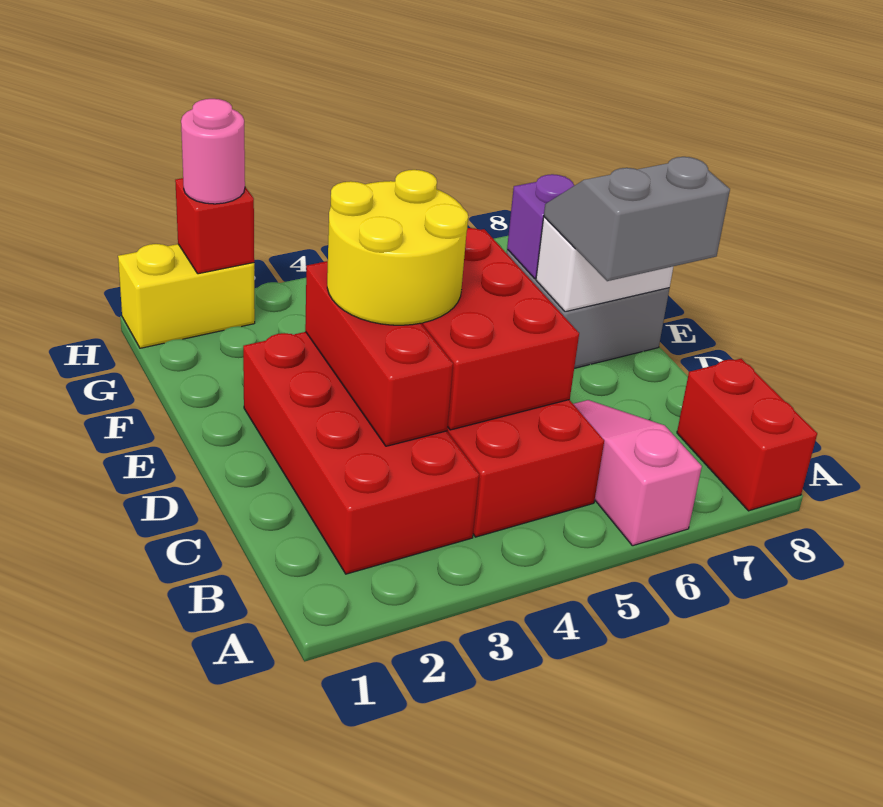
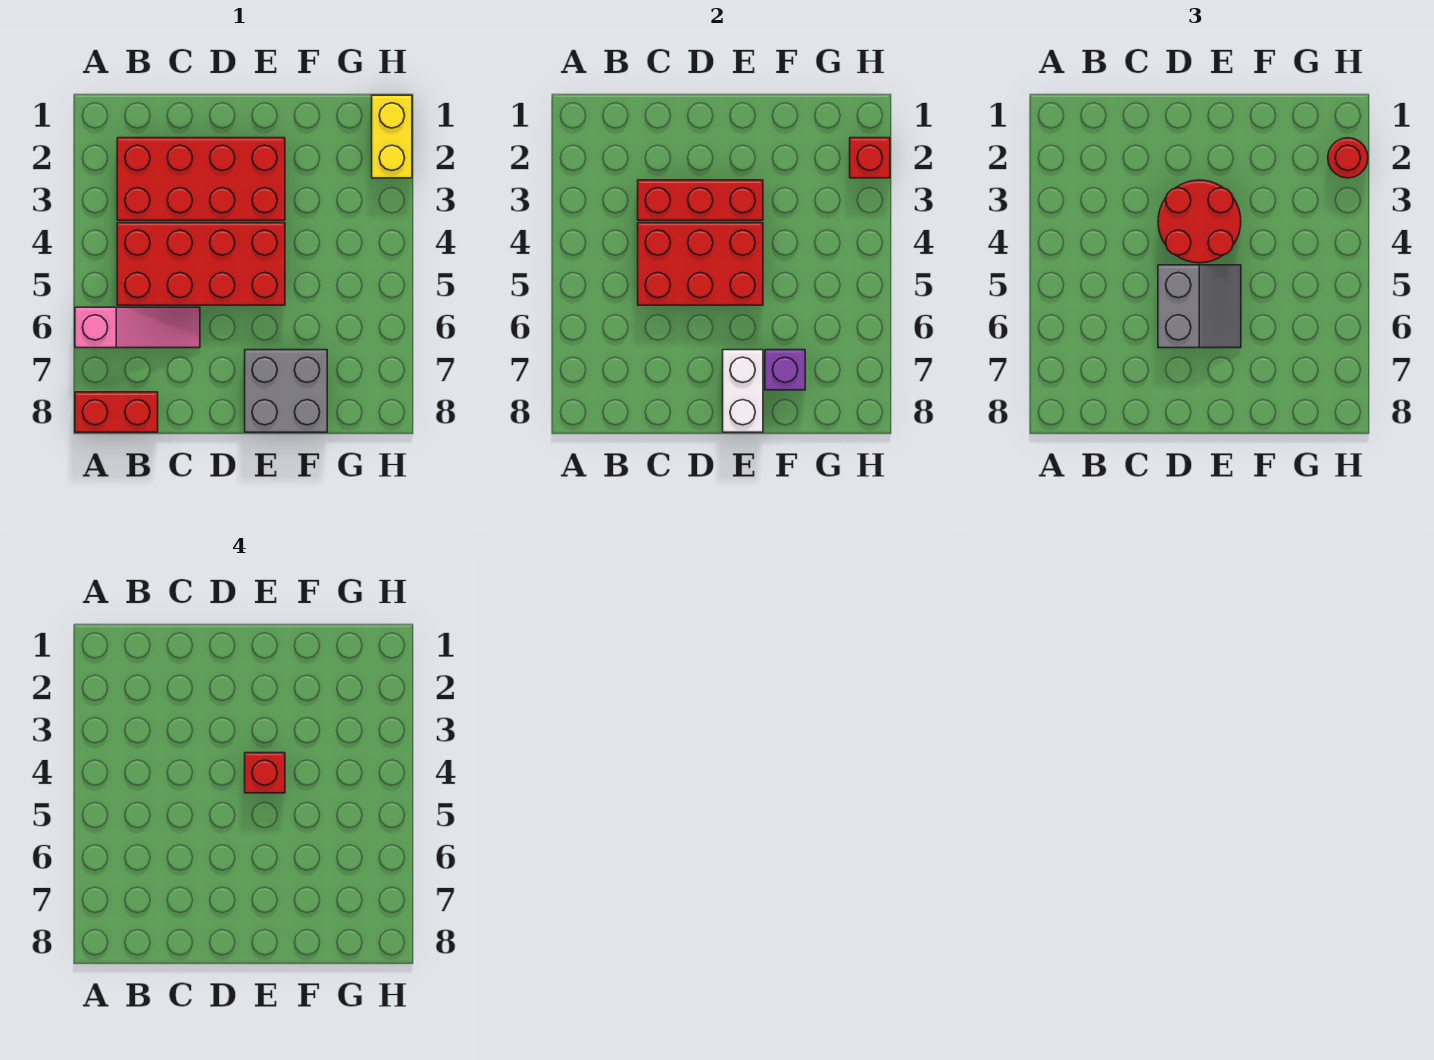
yellow round brick D3:E4 level 3 -> red round brick D3:E4 level 3
grey slope D7:E8 level 3 top D -> grey slope D5:E6 level 3 top D
none -> red brick E4 level 4
pink round brick H2 level 3 -> red round brick H2 level 3

